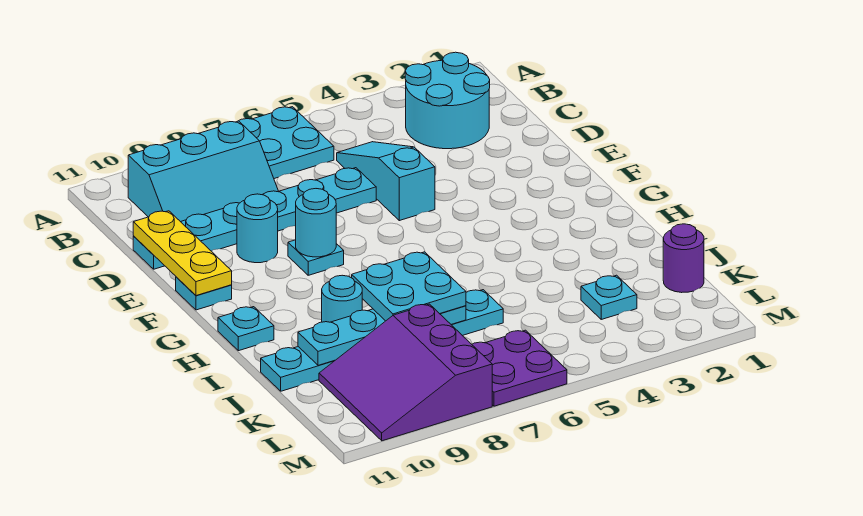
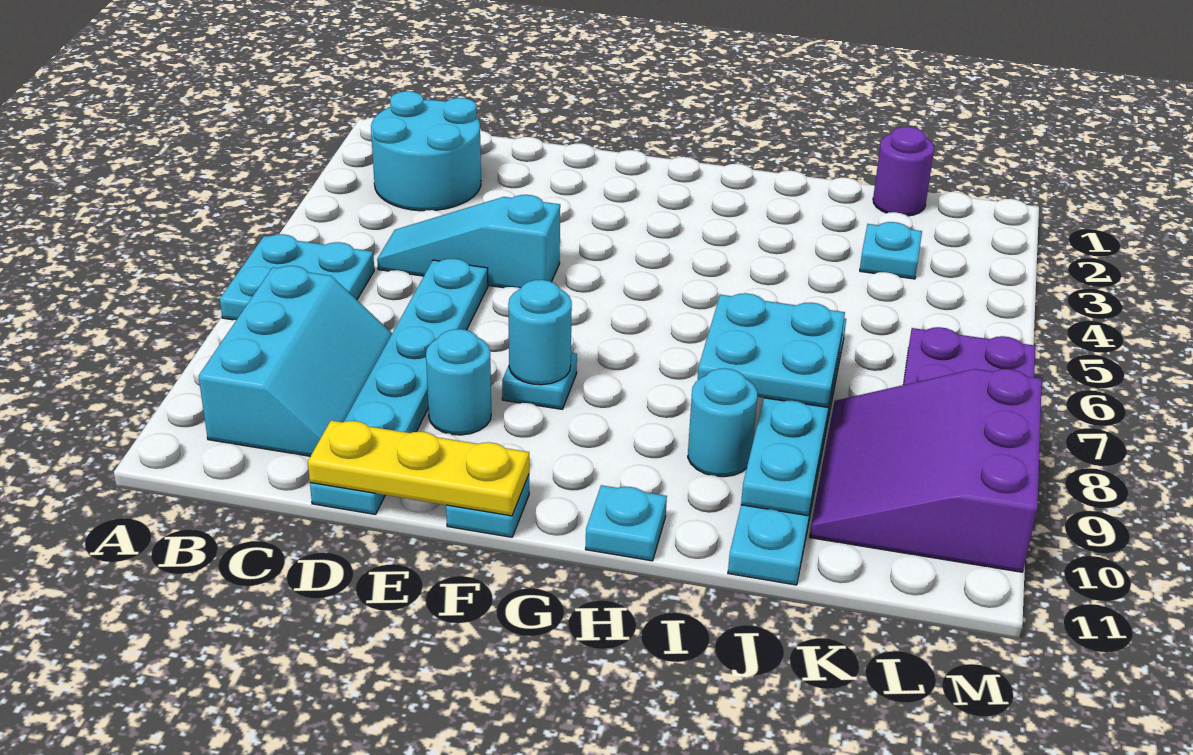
purple slope K8:M10 level 1 top 8 -> purple slope K8:M10 level 1 top M

